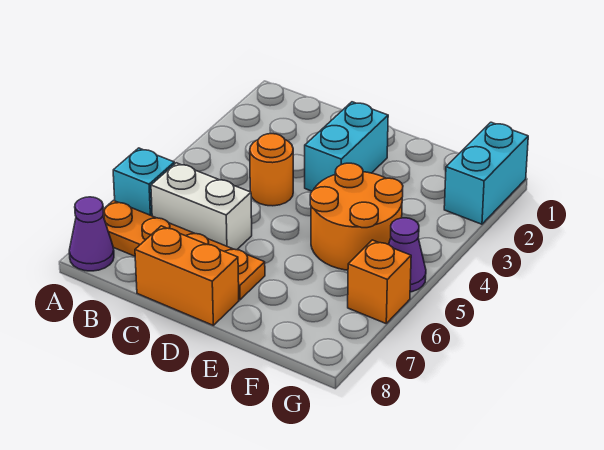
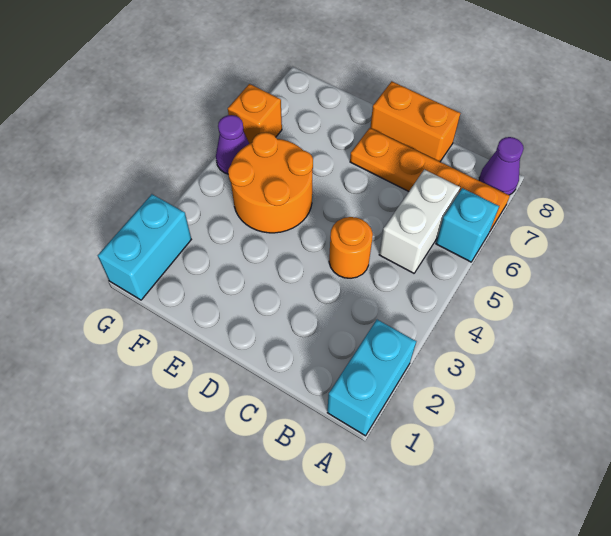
white brick B6:C6 level 1 -> white brick B5:B6 level 1
cyan brick D2:D3 level 1 -> cyan brick A1:A2 level 1

